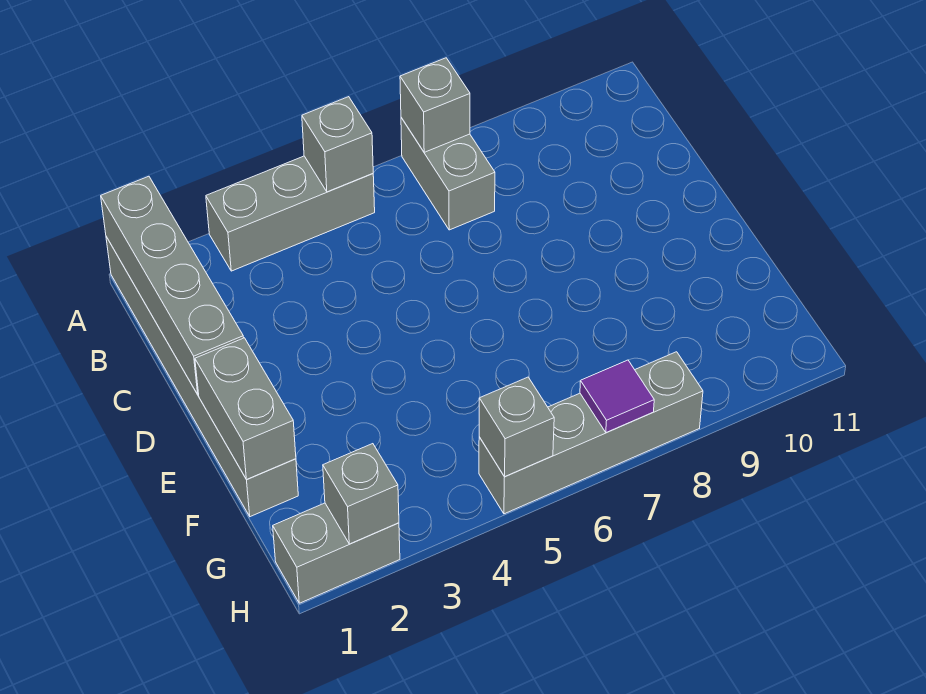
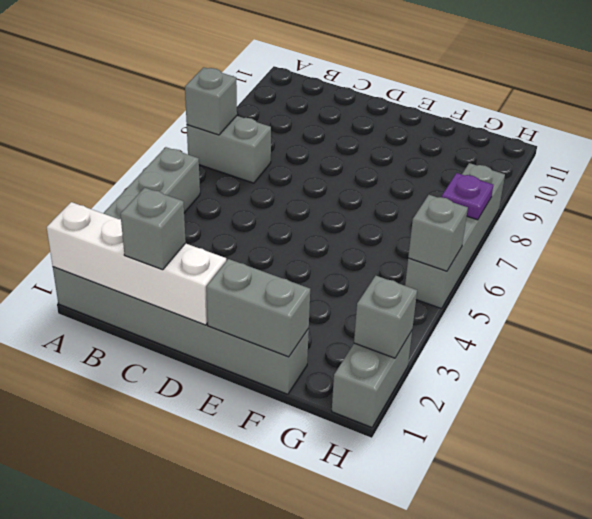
grey brick A1:D1 level 2 -> white brick A1:D1 level 2
grey brick A5 level 2 -> grey brick C1 level 3
purple tile H7 level 2 -> purple plate H7 level 2

